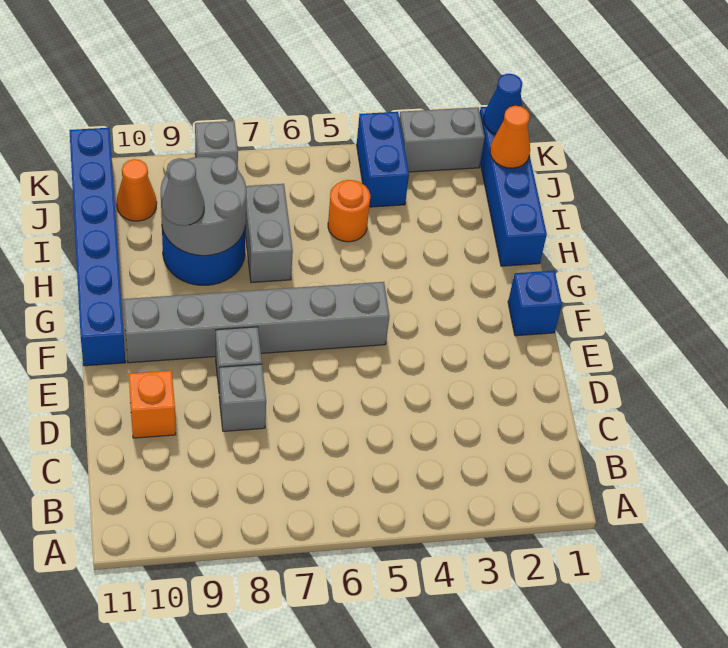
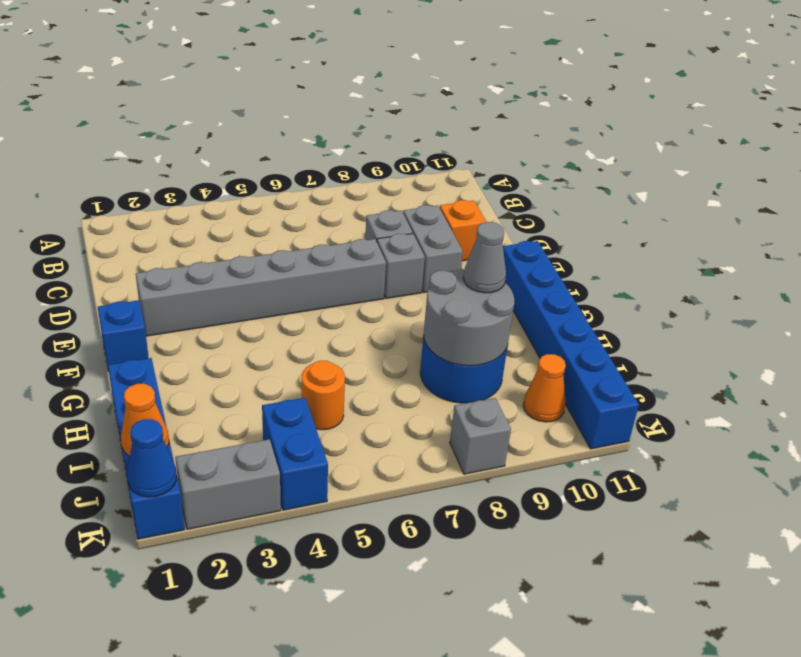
grey brick F5:F10 level 1 -> grey brick E2:E7 level 1
grey brick H7:I7 level 1 -> grey brick D9:E9 level 1

